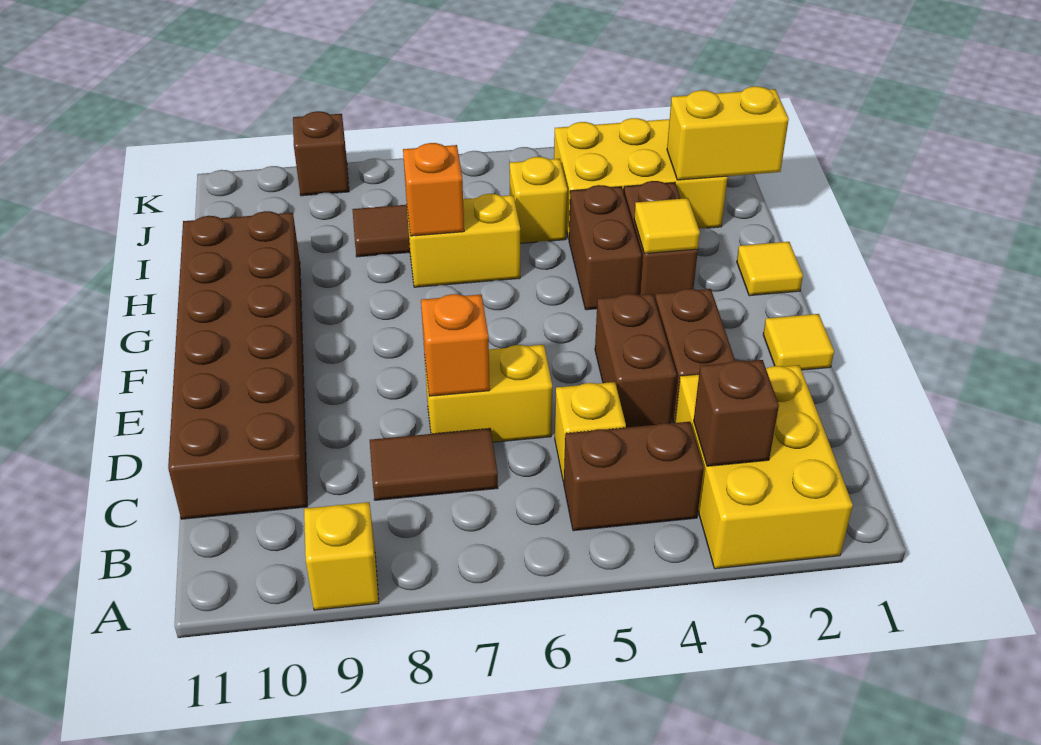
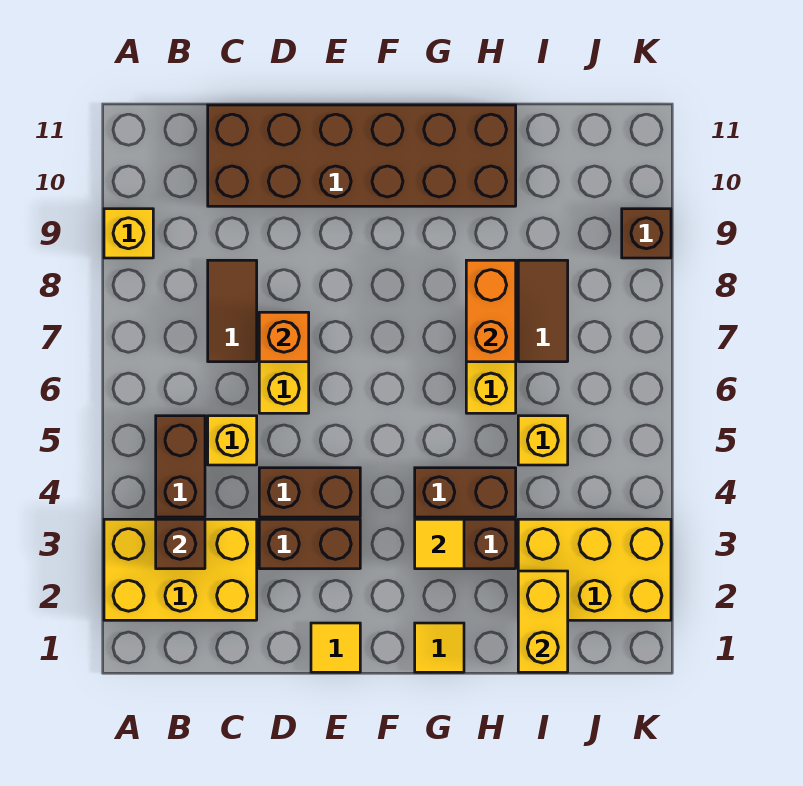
orange brick H7 level 2 -> orange brick H7:H8 level 2
yellow brick I2:J4 level 1 -> yellow brick I2:K3 level 1

